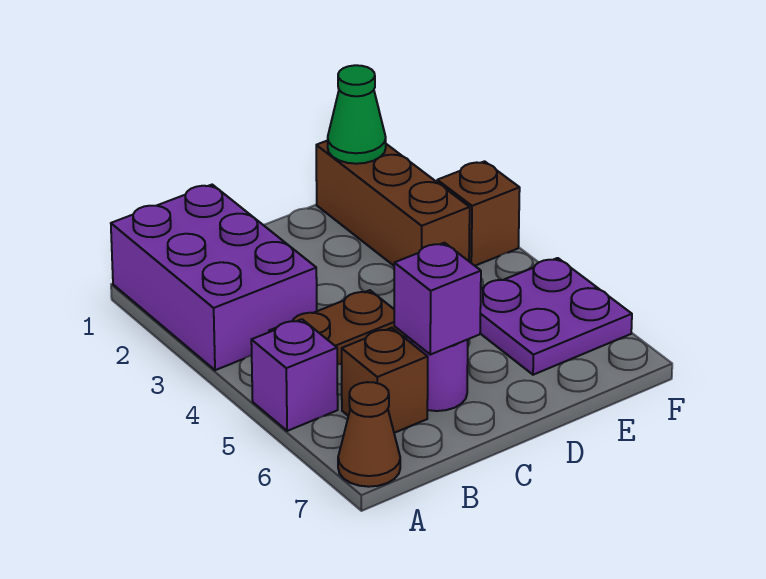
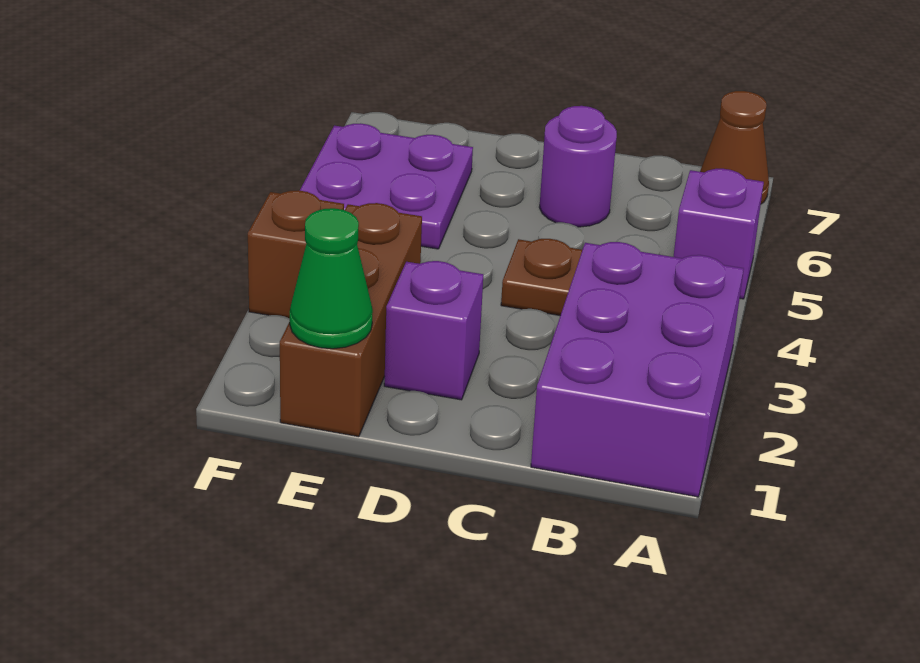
brown brick B6 level 1 -> none
purple brick C6 level 2 -> purple brick D2 level 1

